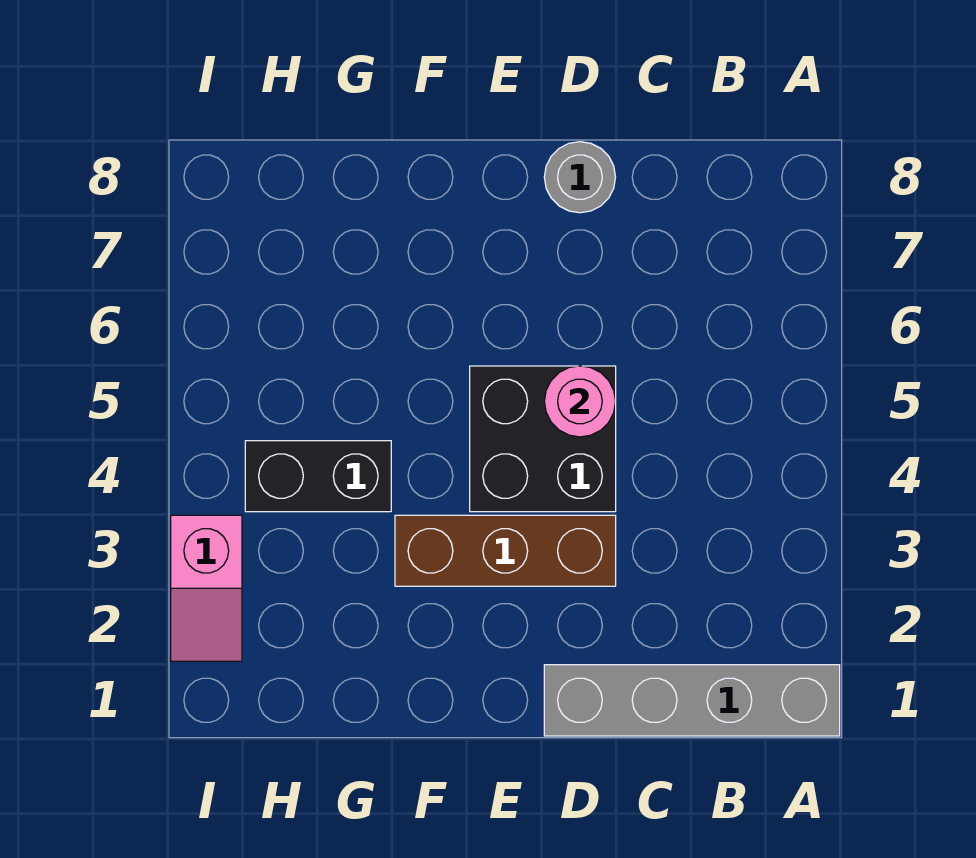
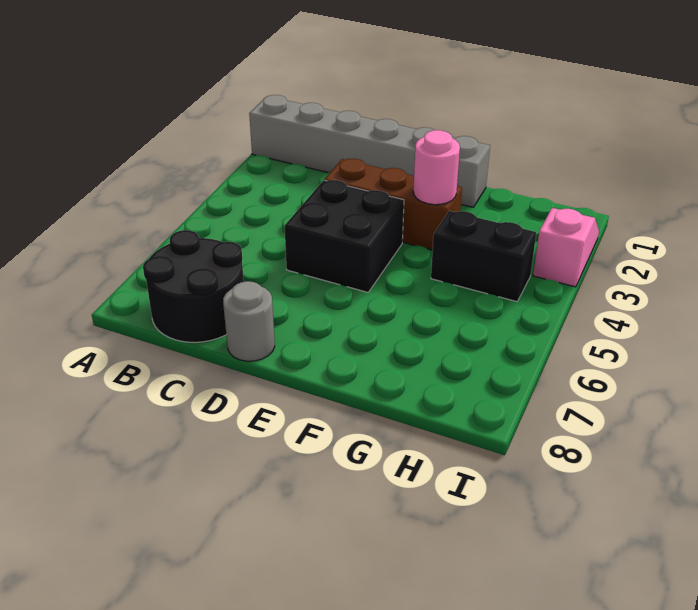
grey brick A1:D1 level 1 -> grey brick A1:F1 level 1
none -> black round brick B7:C8 level 1
pink round brick D5 level 2 -> pink round brick F3 level 2

